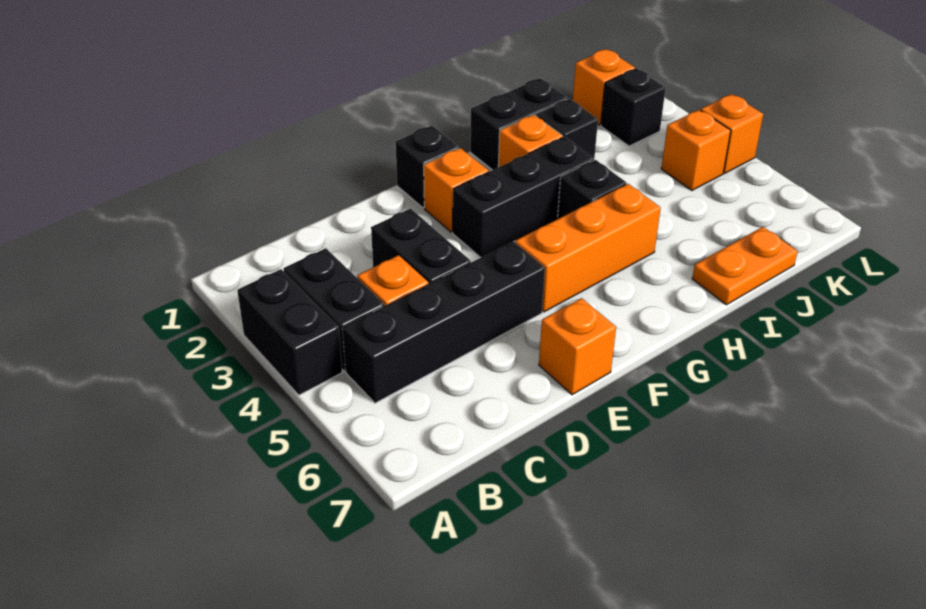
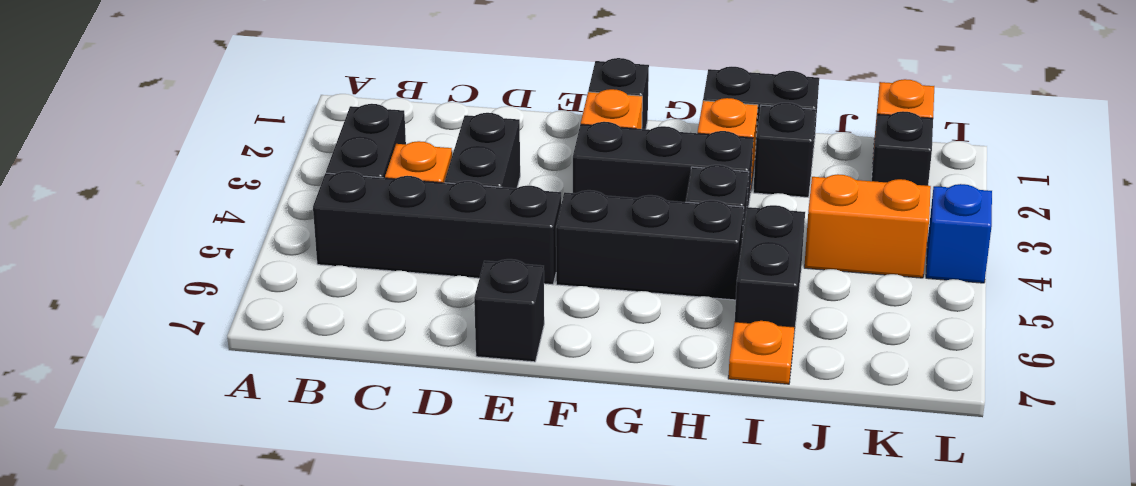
black brick A3:A4 level 1 -> black brick I5:I6 level 1
orange brick E7 level 1 -> black brick E7 level 1
orange brick F5:H5 level 1 -> black brick F5:H5 level 1
orange plate I7:J7 level 1 -> orange plate I7 level 1
orange brick K4 level 1 -> orange brick J4:K4 level 1
orange brick L4 level 1 -> blue brick L4 level 1

